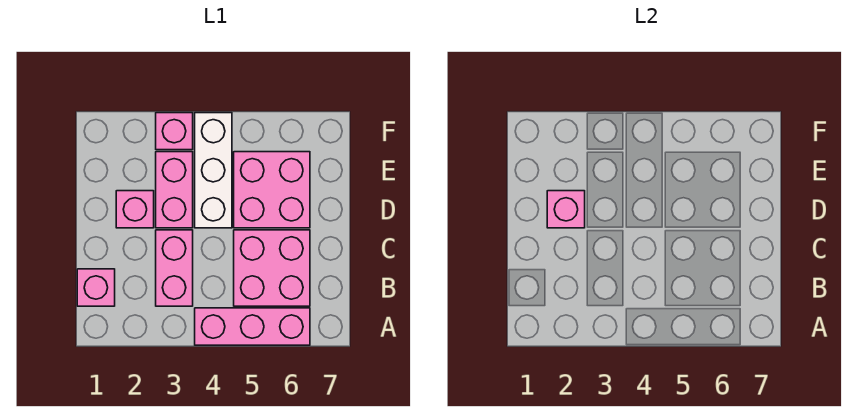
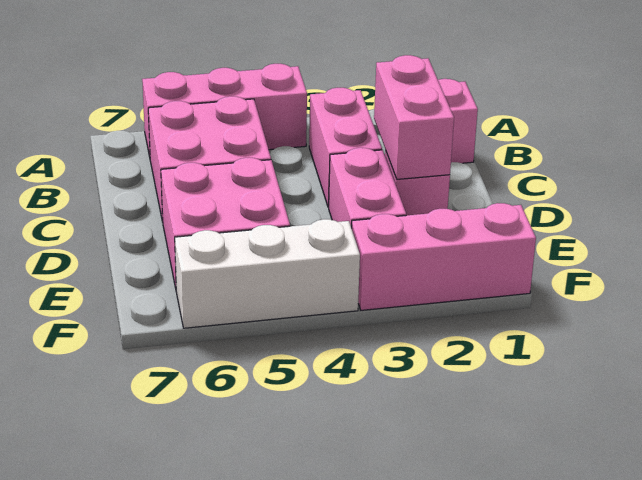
pink brick D2 level 2 -> pink brick C2:D2 level 2
white brick D4:F4 level 1 -> white brick F4:F6 level 1
pink brick F3 level 1 -> pink brick F1:F3 level 1

